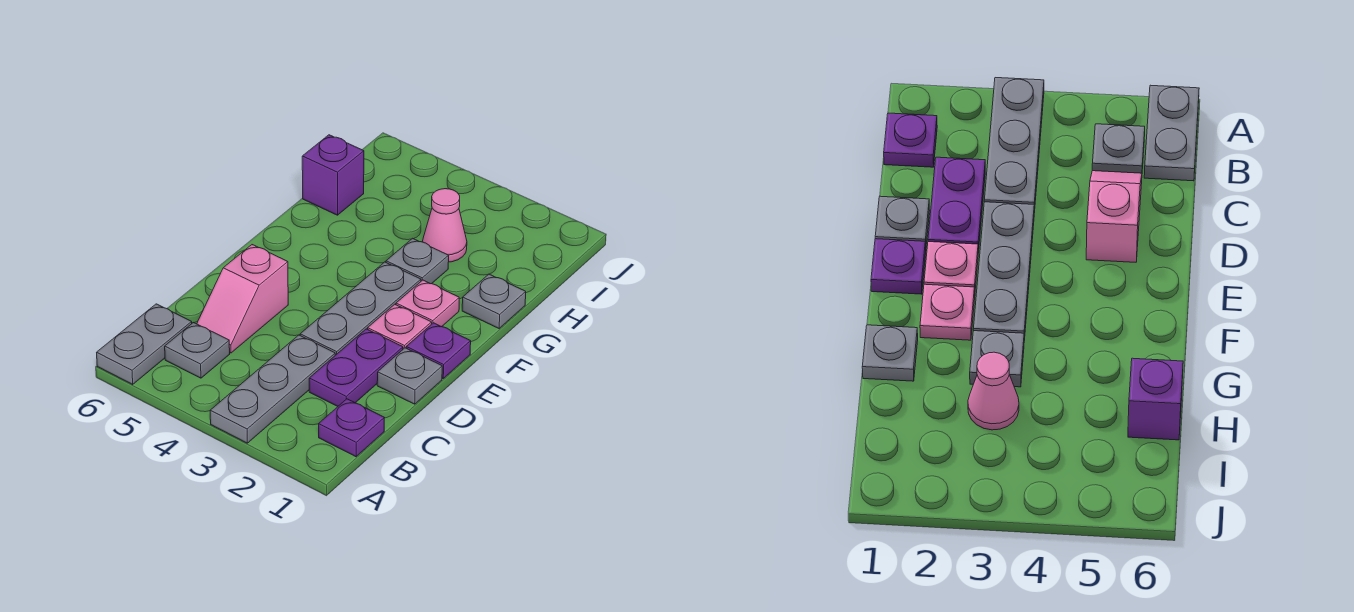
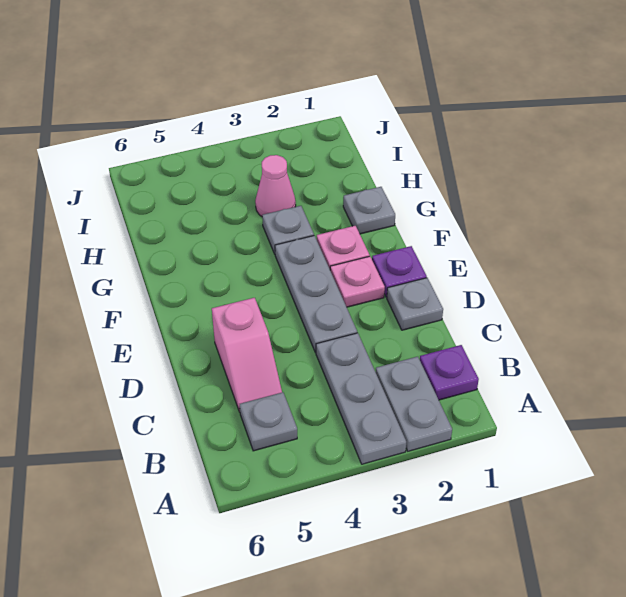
grey plate A6:B6 level 1 -> grey plate A2:B2 level 1
purple plate C2:D2 level 1 -> none
purple brick H6 level 1 -> none

